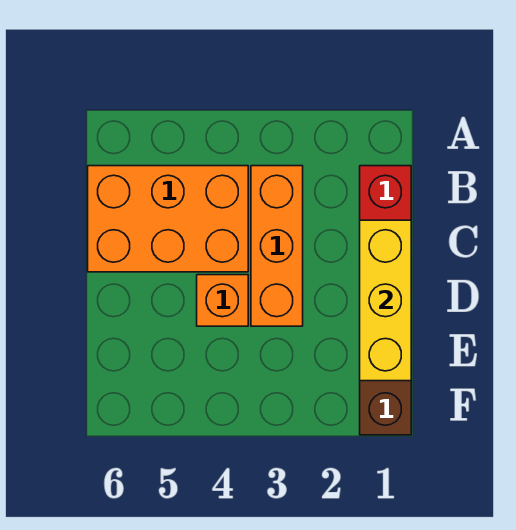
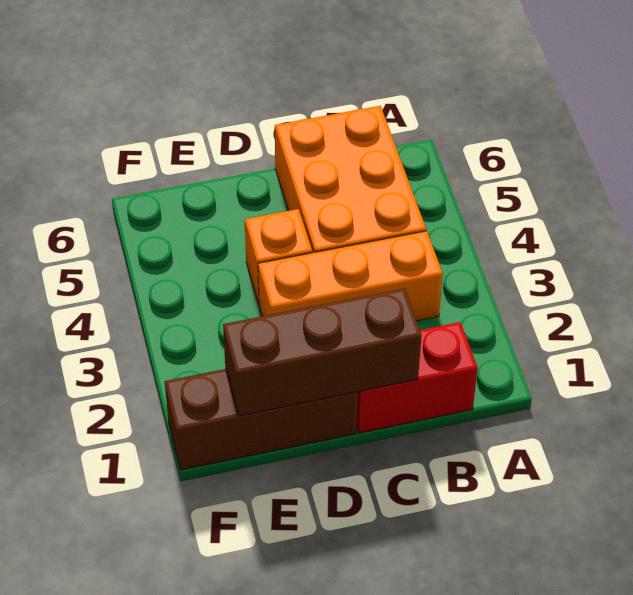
yellow brick C1:E1 level 2 -> brown brick C1:E1 level 2

